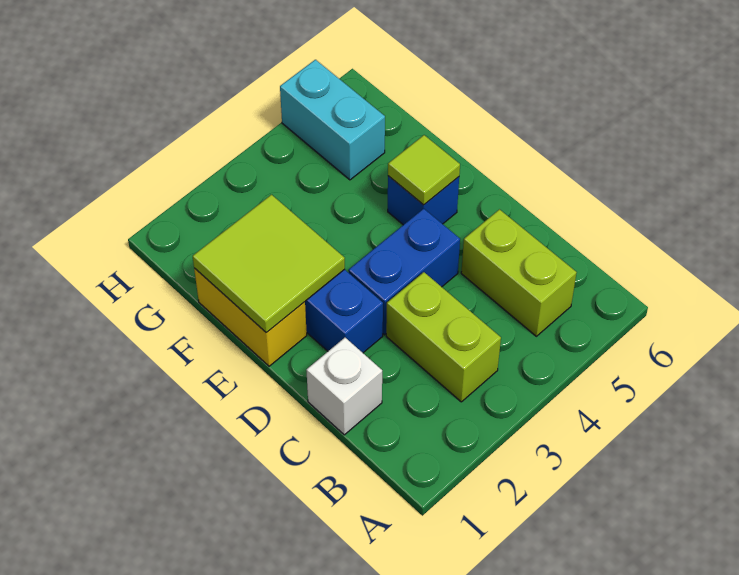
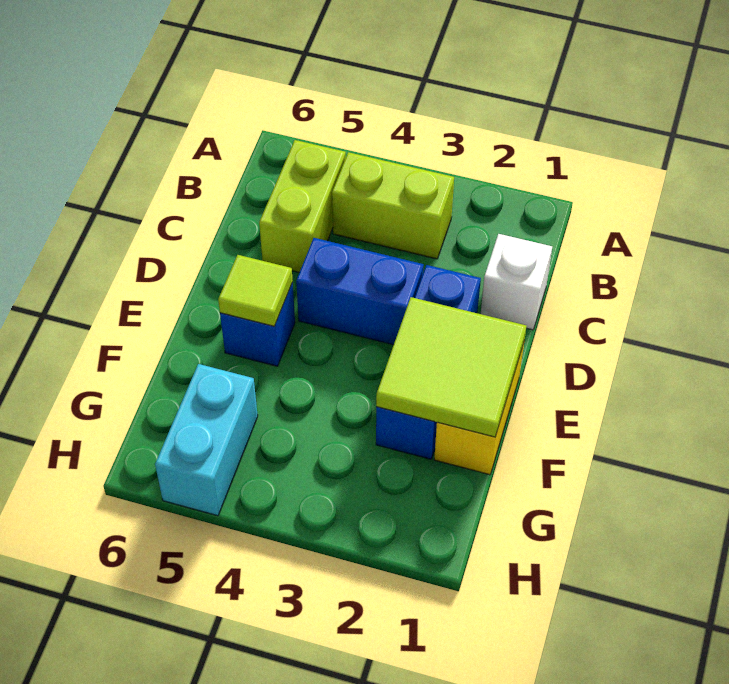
lime brick B3:C3 level 1 -> lime brick B3:B4 level 1

